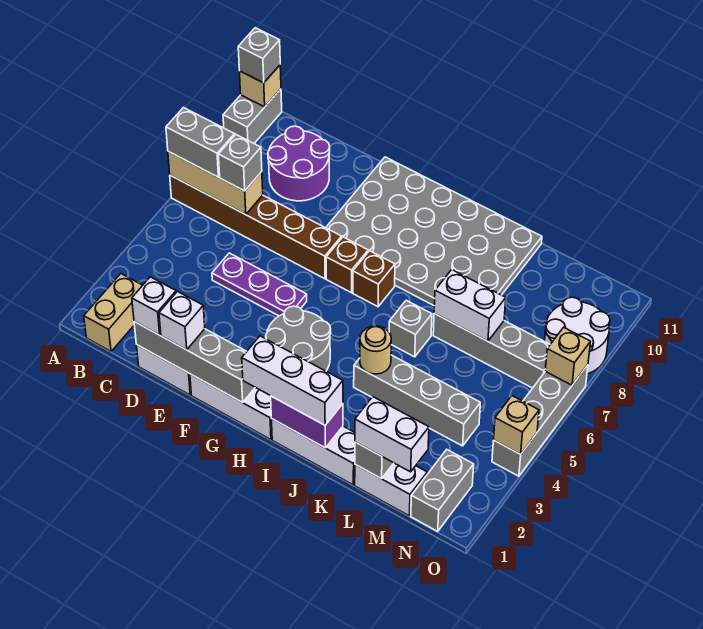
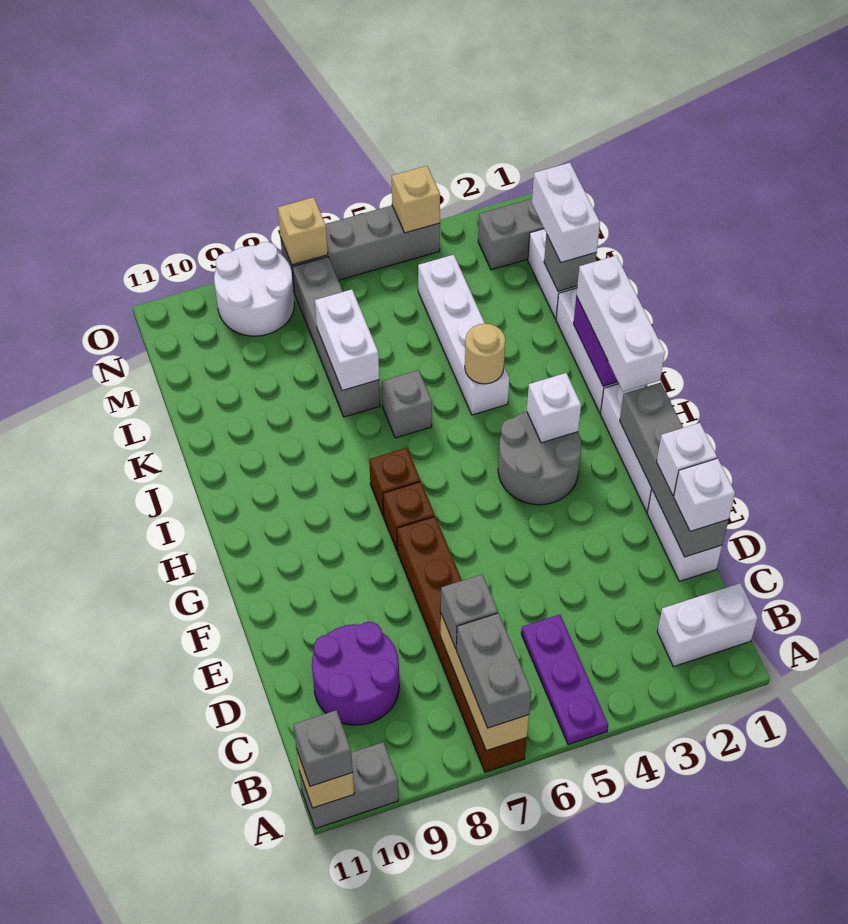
tan brick B1:B2 level 1 -> white brick B1:B2 level 1
purple plate D5:F5 level 1 -> purple plate A5:C5 level 1
grey plate F8:K11 level 1 -> none
none -> white brick H3 level 2
grey brick J4:M4 level 1 -> white brick J4:M4 level 1

